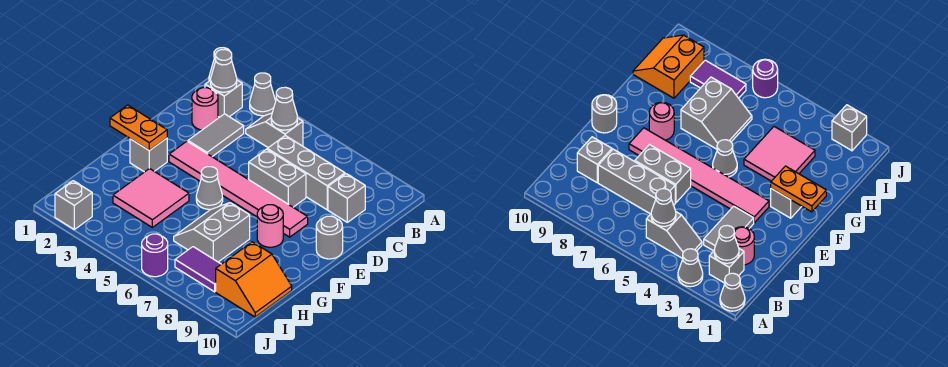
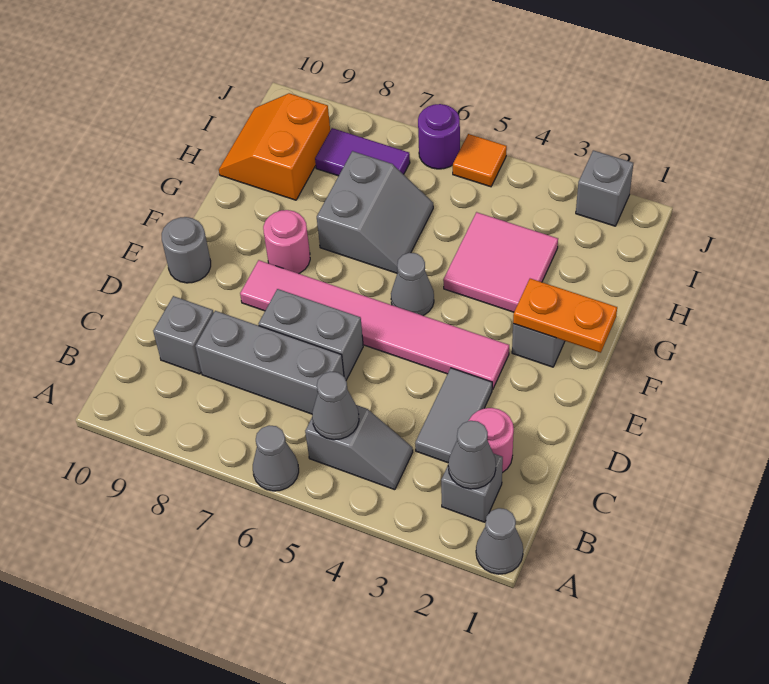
grey cone A3 level 1 -> grey cone A6 level 1
none -> orange tile J5 level 1

